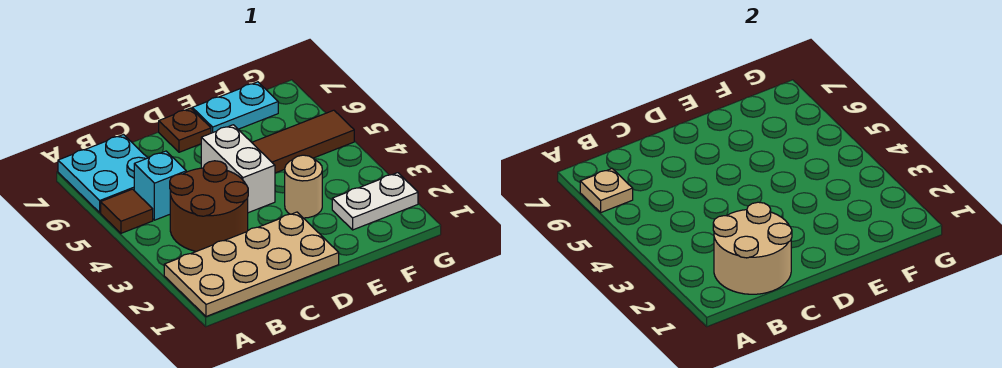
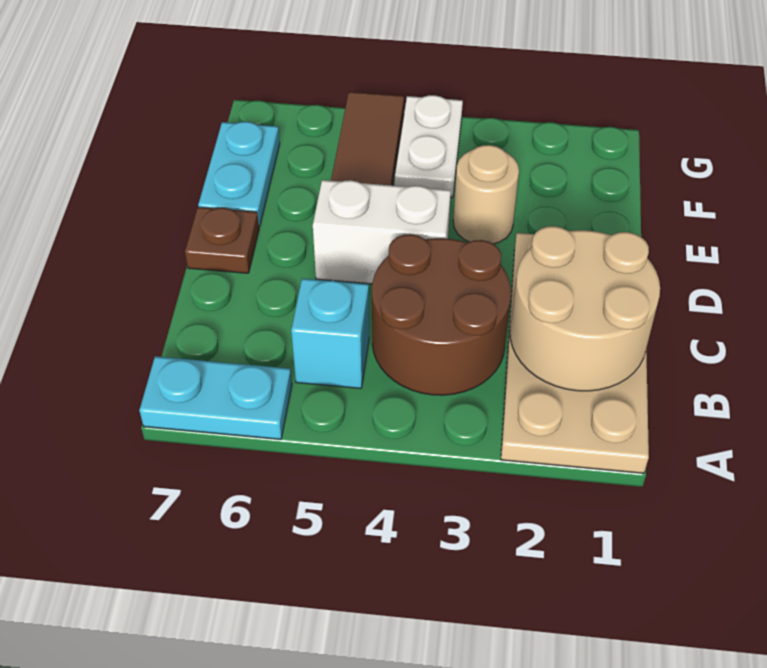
brown tile A5 level 1 -> none
cyan plate A6:B7 level 1 -> cyan plate A6:A7 level 1
tan plate A6 level 2 -> none
white plate F2:G2 level 1 -> white plate F4:G4 level 1

